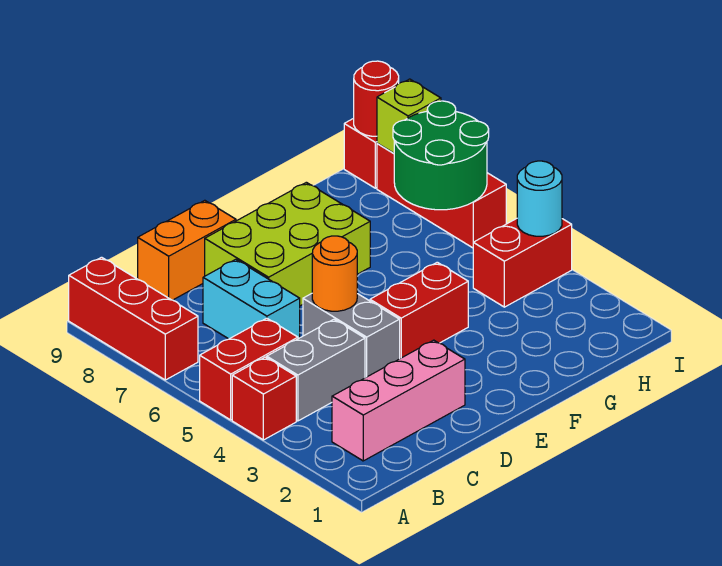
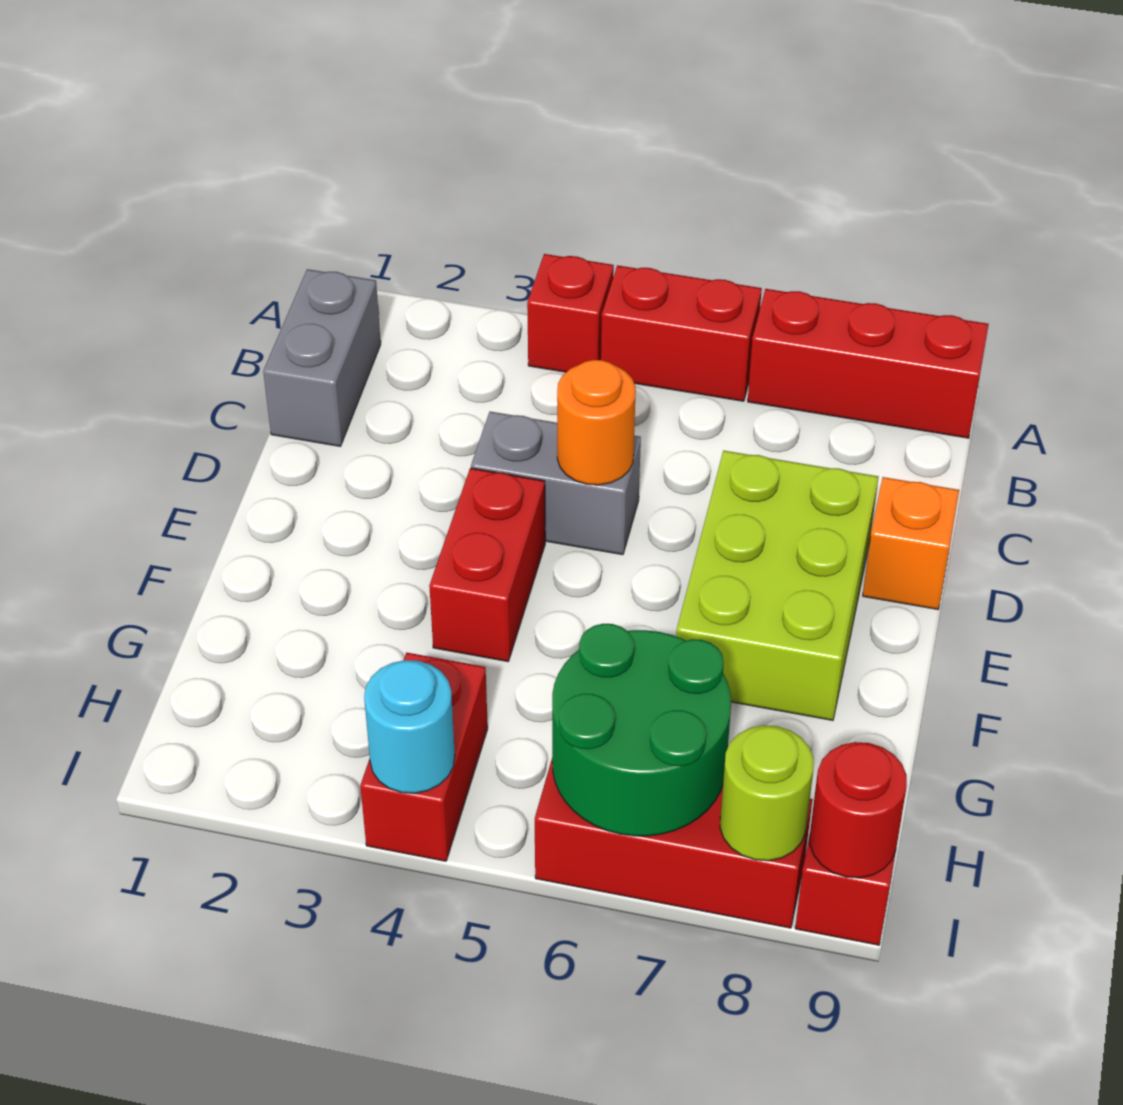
red brick A5:B5 level 1 -> red brick A5:A6 level 1
pink brick B2:D2 level 1 -> none
grey brick B4:C4 level 1 -> grey brick B1:C1 level 1
cyan brick C6:C7 level 1 -> none
orange brick C9:D9 level 1 -> orange brick D9 level 1
lime brick I8 level 2 -> lime round brick I8 level 2

